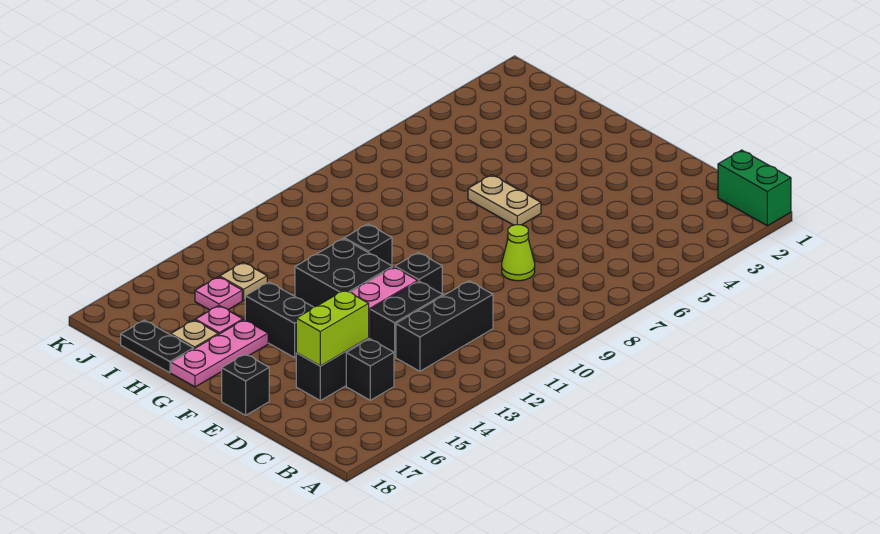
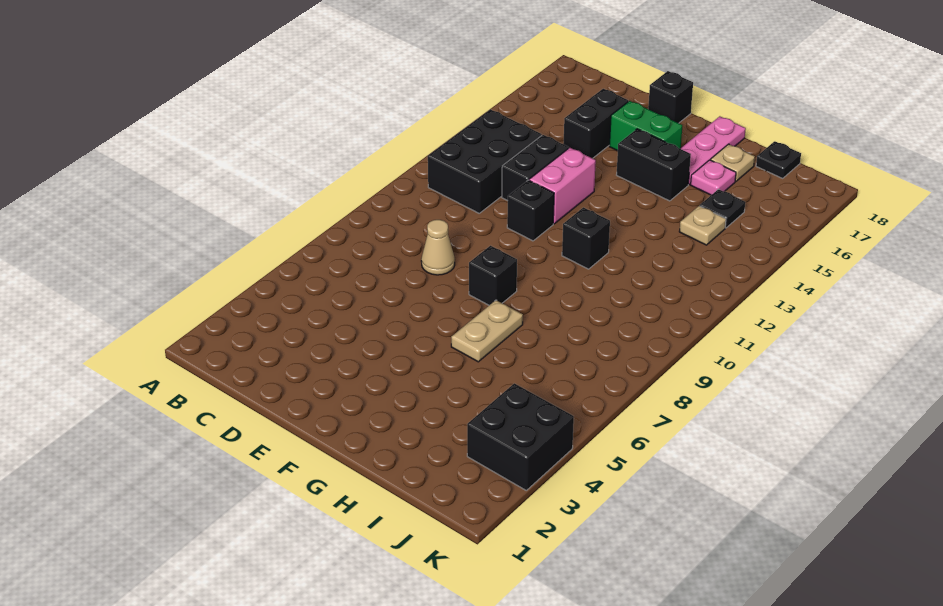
green brick A1:B1 level 1 -> green brick E16:F16 level 1
black brick C11:C13 level 1 -> black brick B11:C13 level 1
black brick C15 level 1 -> black brick F8 level 1
lime cone D8 level 1 -> tan cone D8 level 1
lime brick D15:D16 level 2 -> none
tan plate F6:G6 level 1 -> tan plate G6:G7 level 1
black brick F12:G13 level 1 -> black brick J3:K4 level 1
black plate H18:I18 level 1 -> black plate I18 level 1
pink plate I15 level 1 -> black plate I15 level 1

